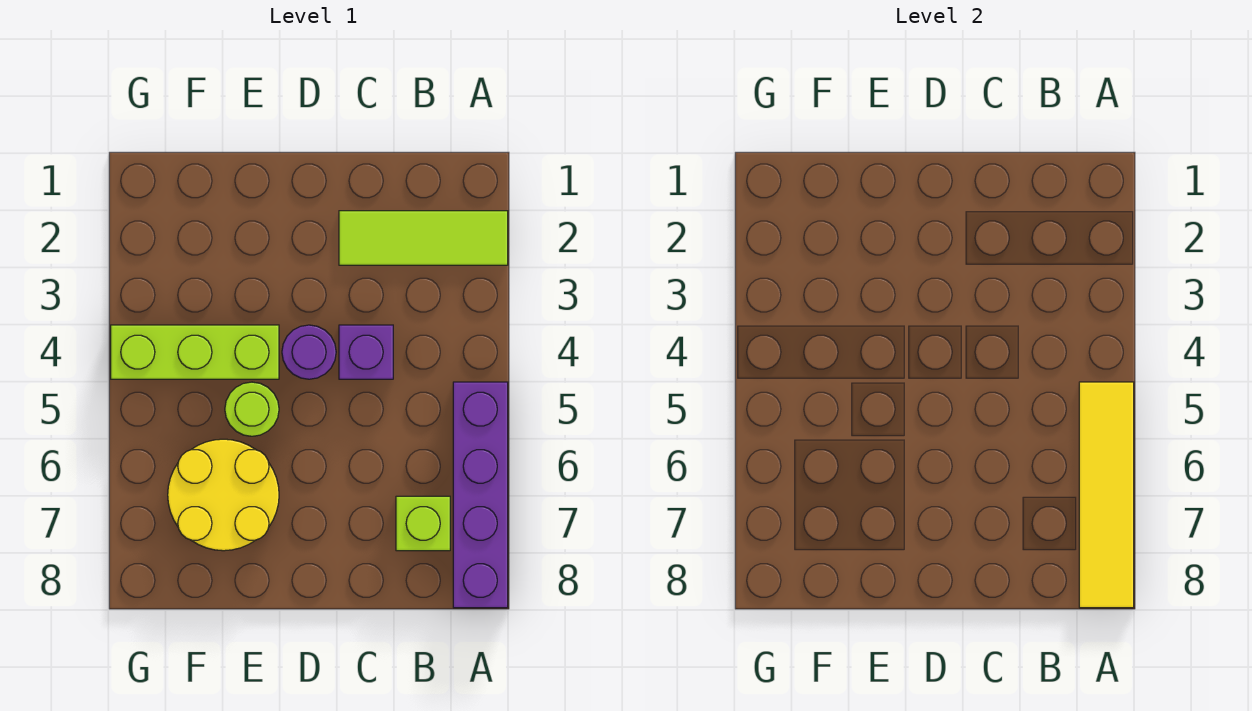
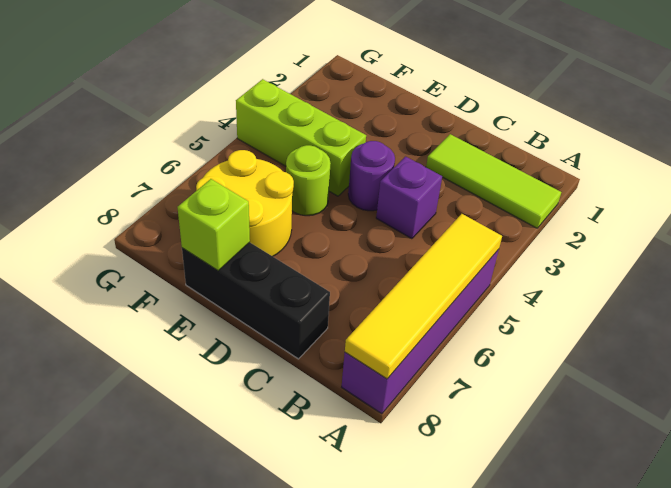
lime brick B7 level 1 -> lime brick E8 level 2
none -> black brick C8:E8 level 1

